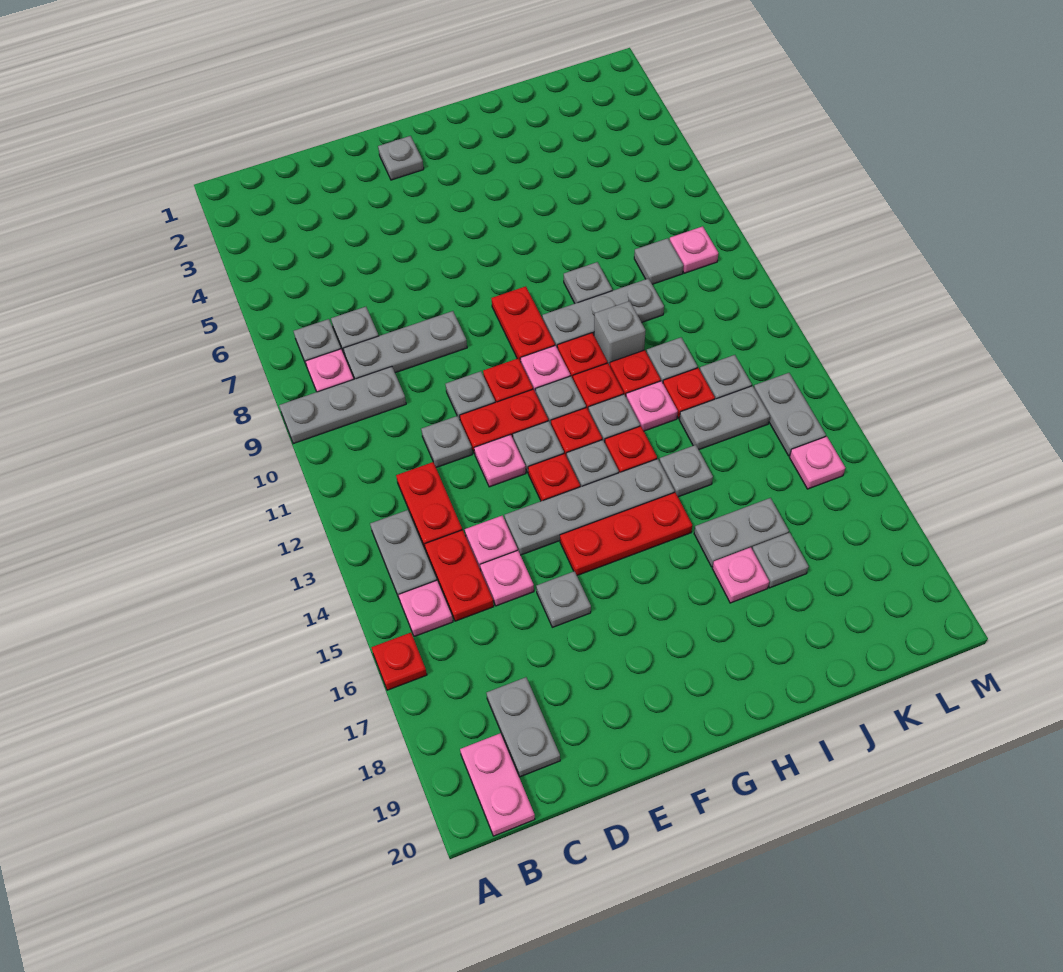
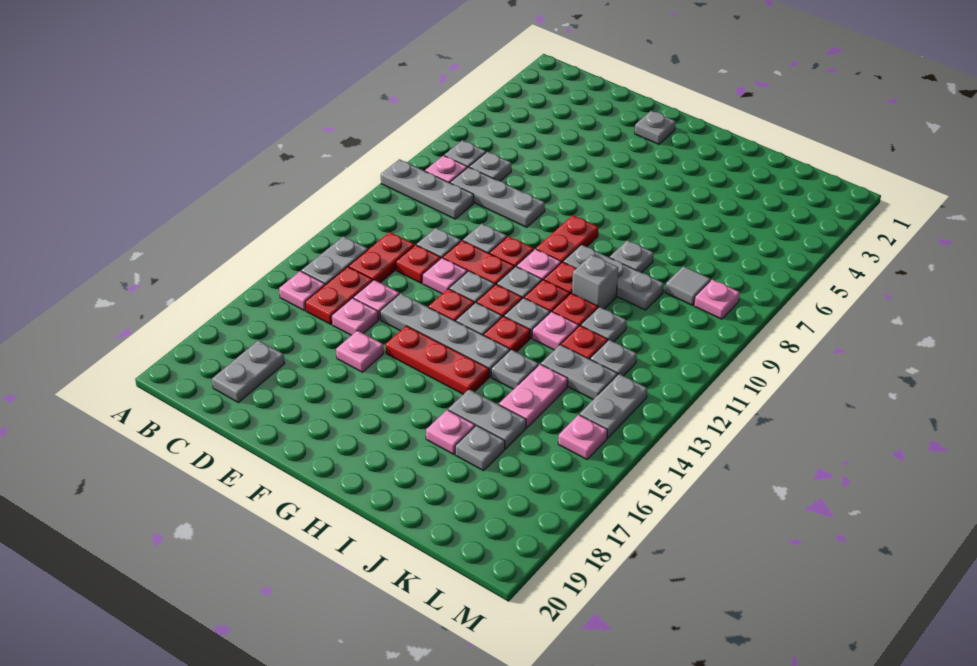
red plate A16 level 1 -> red plate D12 level 1
pink plate B19:B20 level 1 -> pink plate J14:J15 level 1
grey plate E16 level 1 -> pink plate E16 level 1

